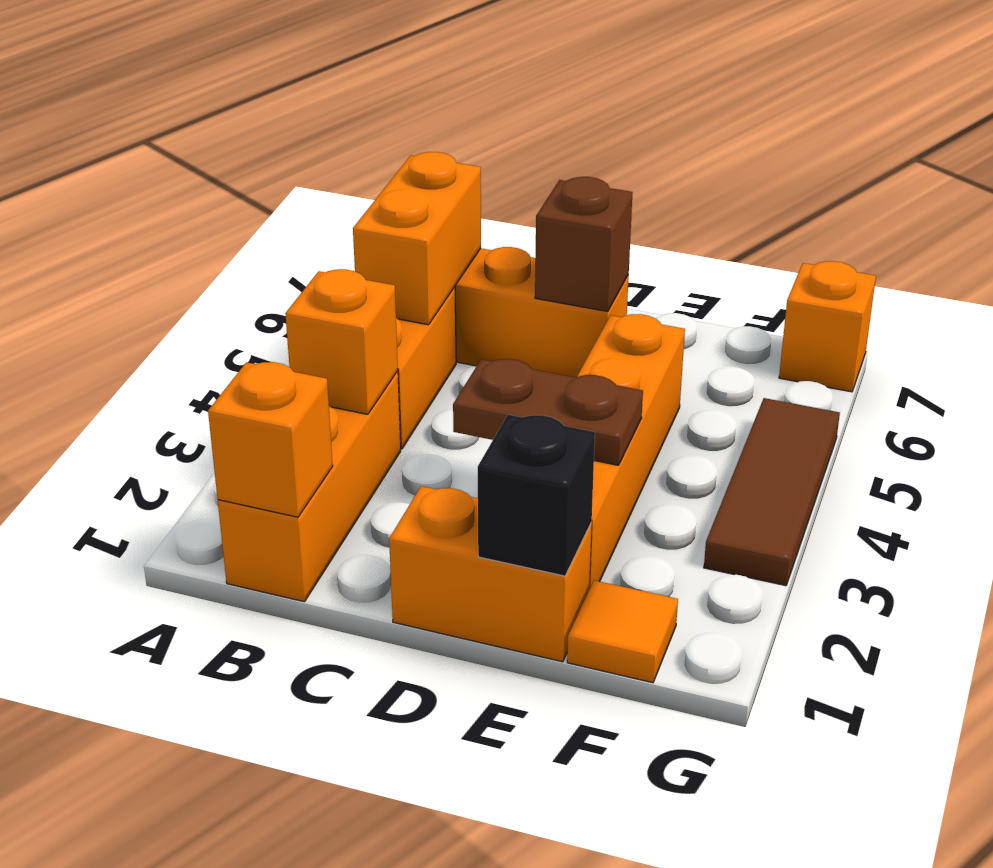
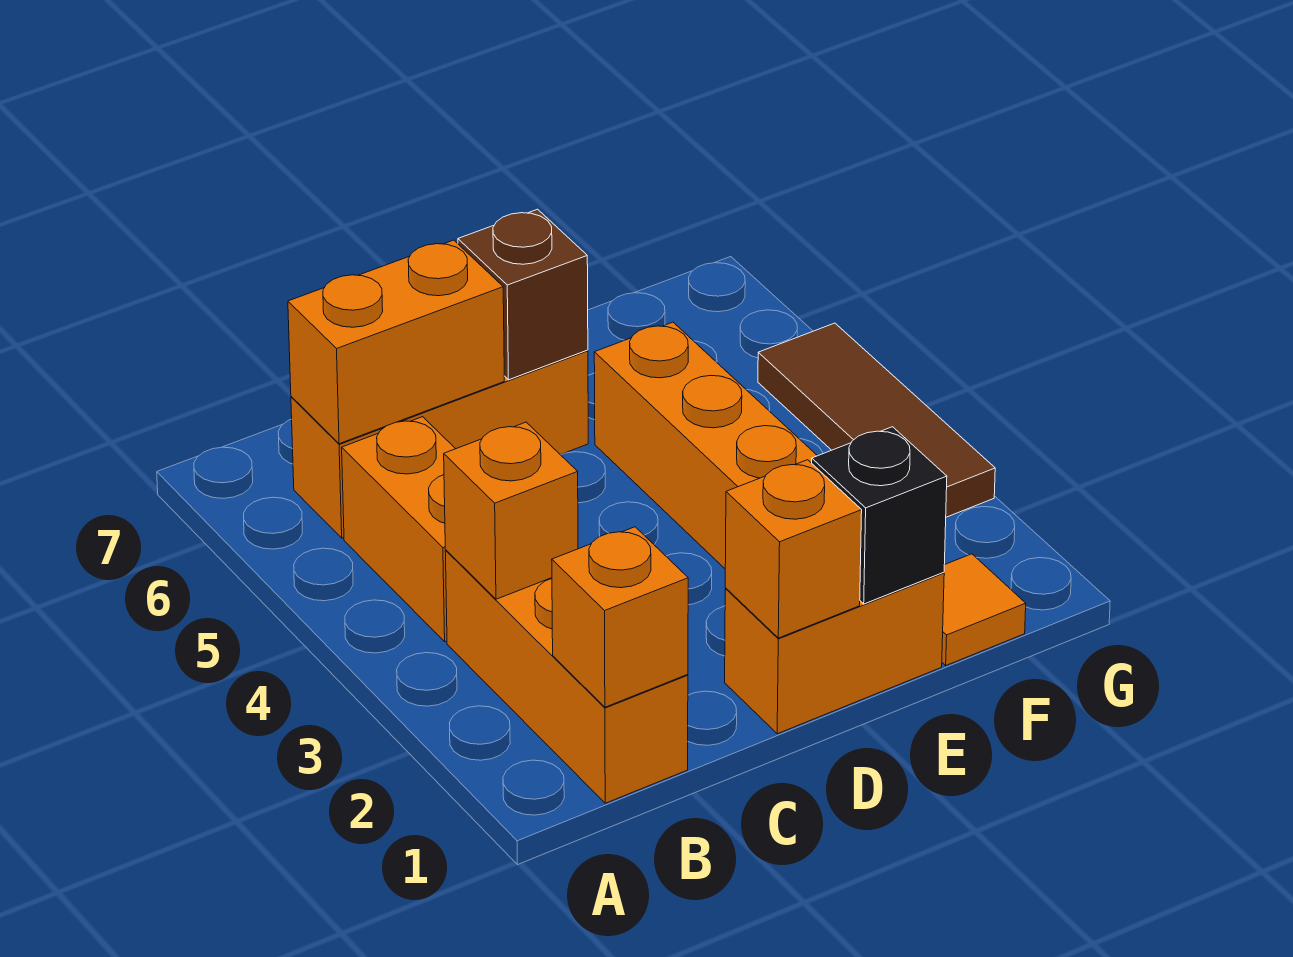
orange brick B5:B6 level 2 -> orange brick B6:C6 level 2
brown plate D3:E3 level 2 -> none
orange brick G7 level 1 -> orange brick D1 level 2

